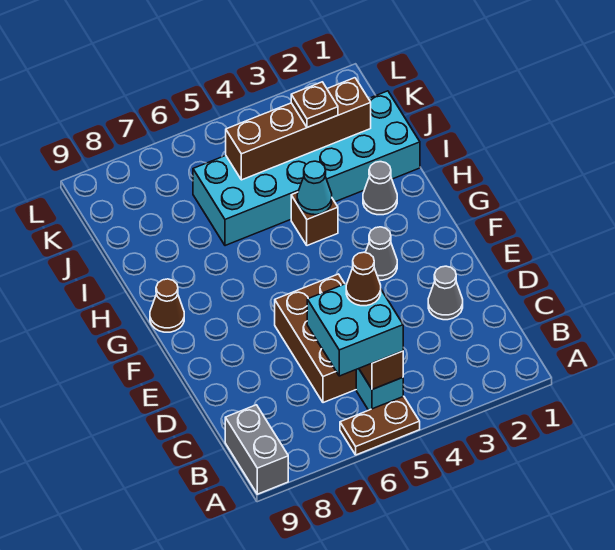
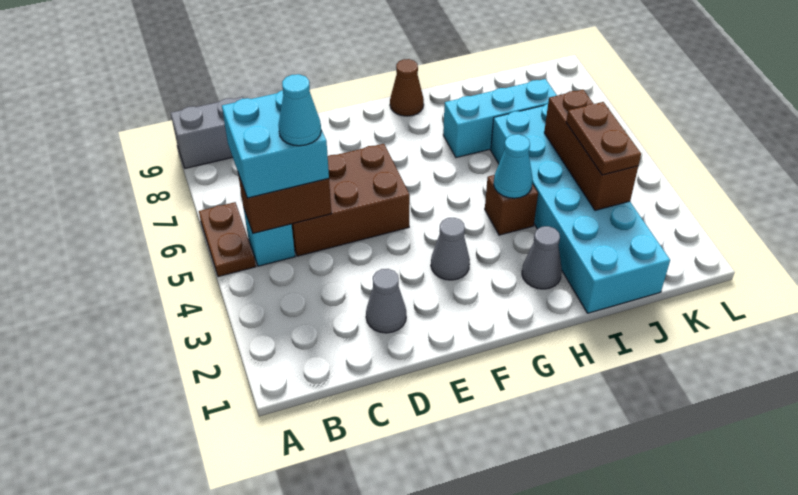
brown cone C5 level 4 -> cyan cone C5 level 4
none -> cyan brick H7:J7 level 1
brown brick J2:J5 level 2 -> brown brick J3:J5 level 2
brown plate J3 level 3 -> brown plate J3:J4 level 3

